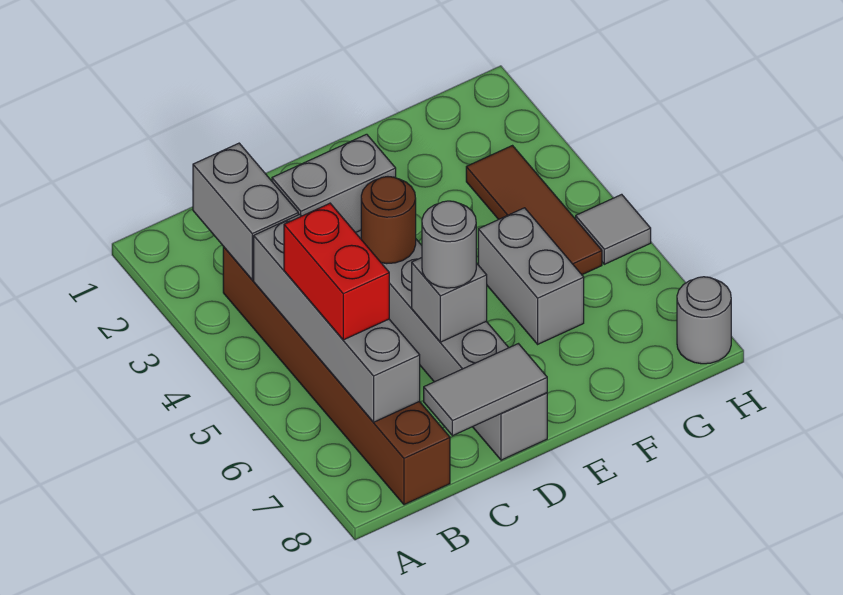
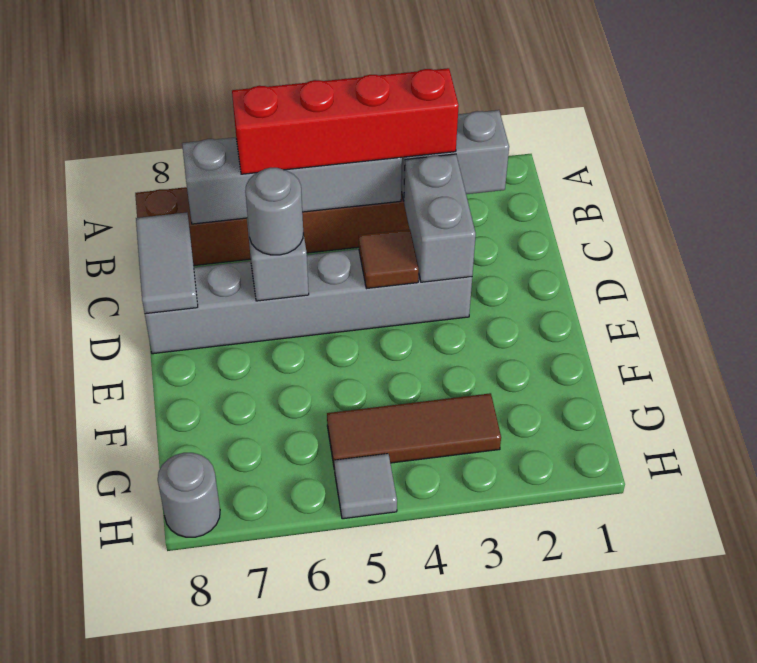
red brick B5:B6 level 3 -> red brick B3:B6 level 3
brown round brick D4 level 2 -> brown tile D4 level 2
grey brick F5:F6 level 1 -> none

